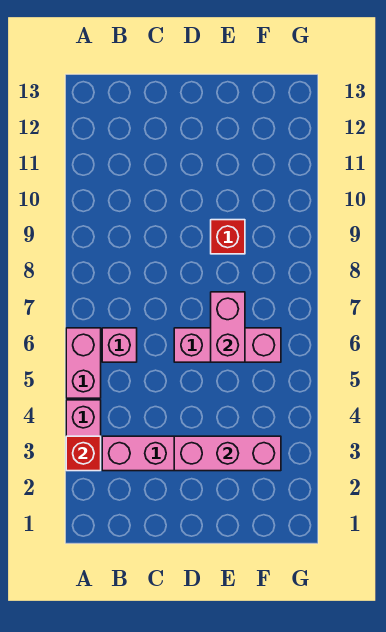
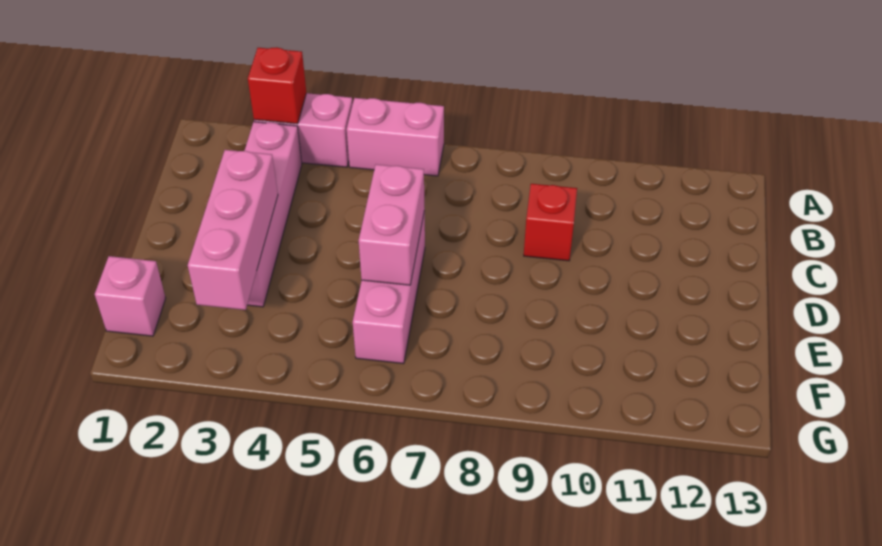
pink brick B6 level 1 -> pink brick F1 level 1
pink brick E6:E7 level 2 -> pink brick D6:E6 level 2
red brick E9 level 1 -> red brick C9 level 1

